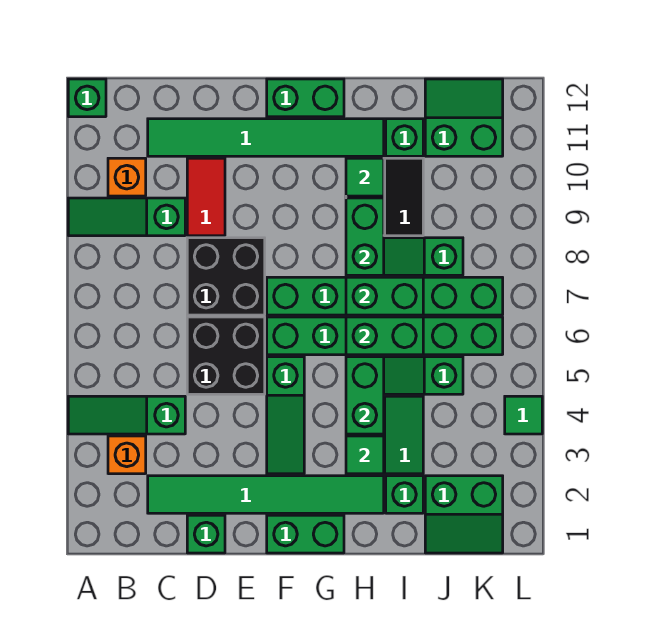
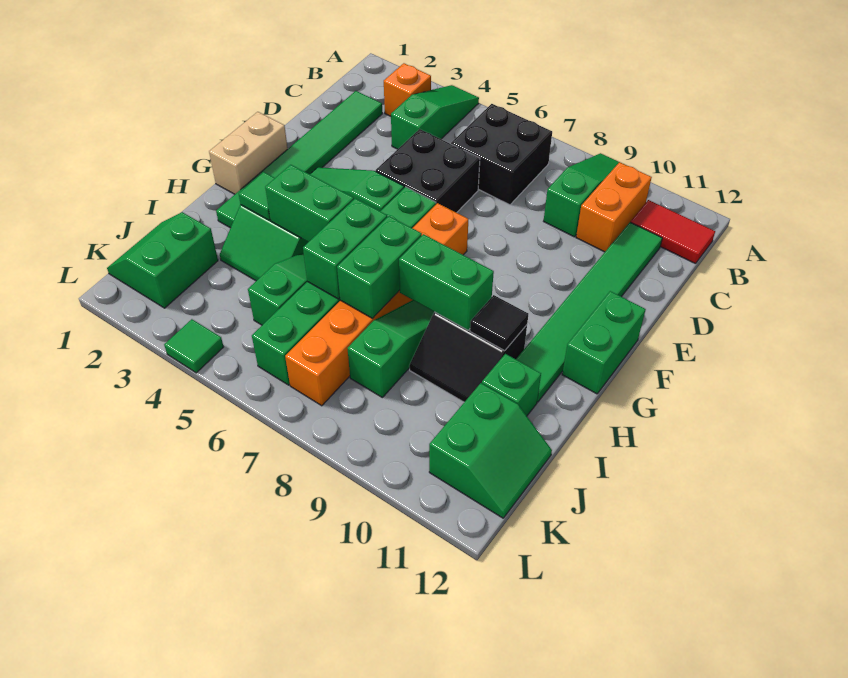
green brick A12 level 1 -> none
orange brick B10 level 1 -> orange brick B10:C10 level 1
green brick D1 level 1 -> none
black brick D7:E8 level 1 -> black brick B6:C7 level 1
red tile D9:D10 level 1 -> red tile B11:B12 level 1
green brick F1:G1 level 1 -> tan brick F1:G1 level 1
green brick F7:K7 level 1 -> orange brick F7:K7 level 1
green tile H10 level 2 -> black tile H10 level 2
green brick I2 level 1 -> none

